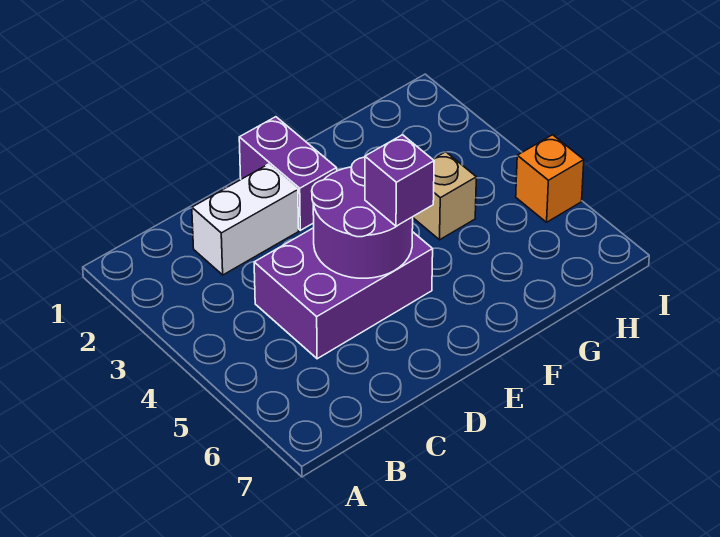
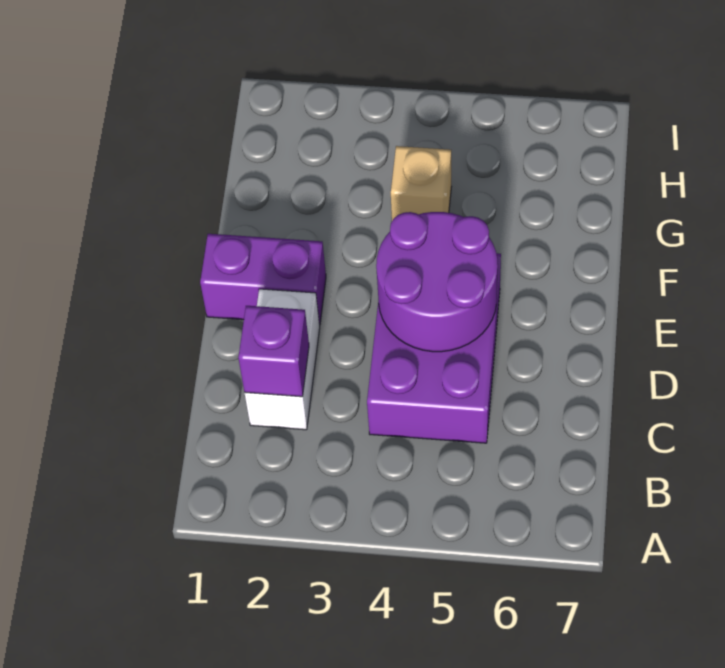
purple brick E5 level 3 -> purple brick C2 level 2
orange brick I5 level 1 -> none

